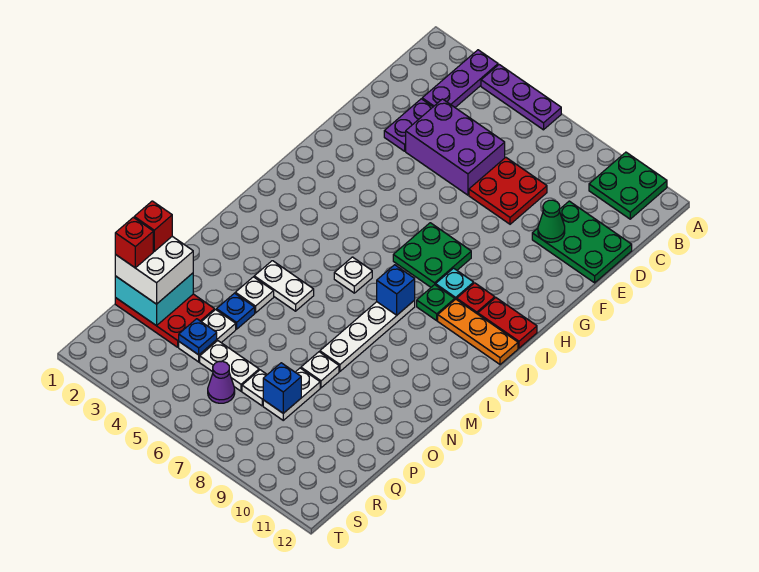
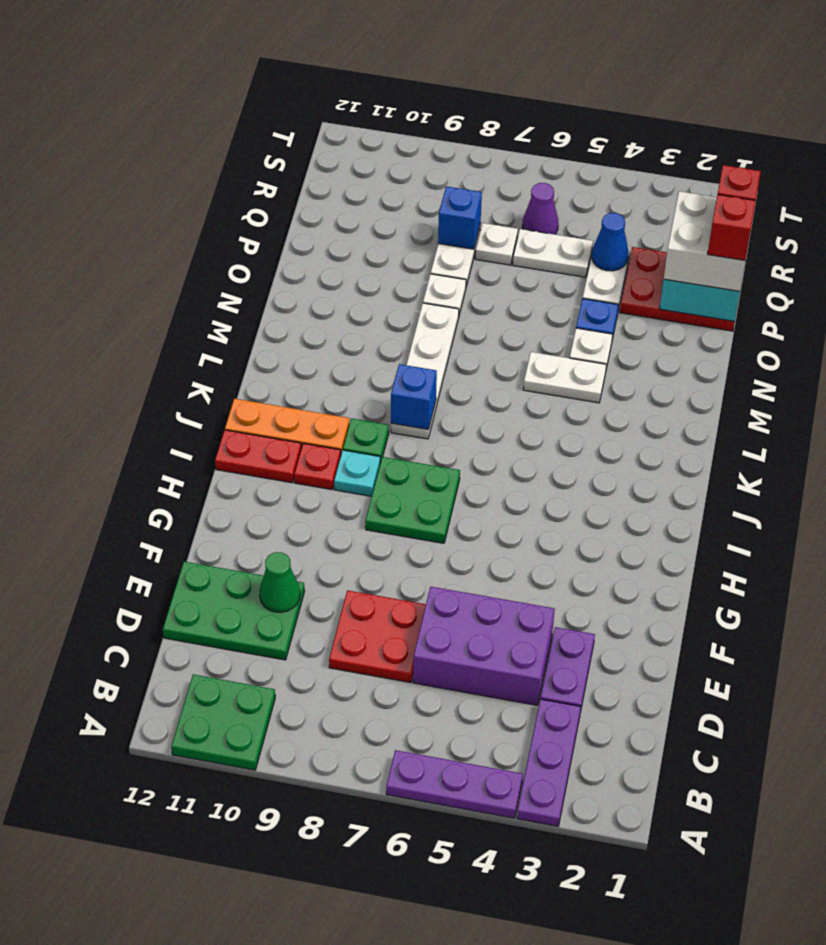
white plate K6 level 1 -> none
blue plate Q4 level 2 -> blue cone Q4 level 2

